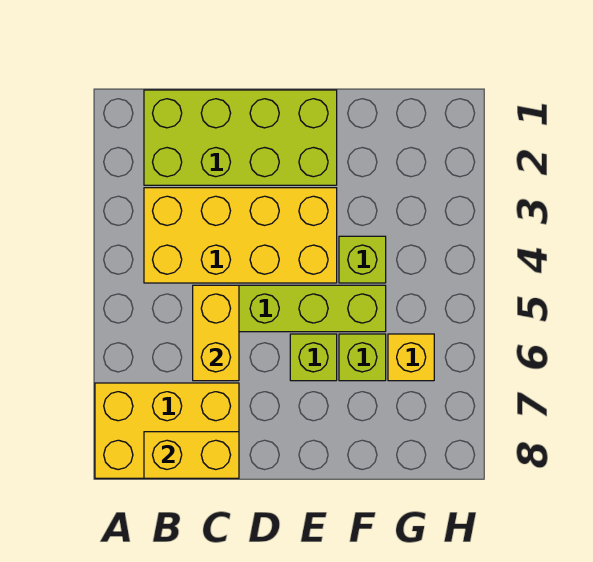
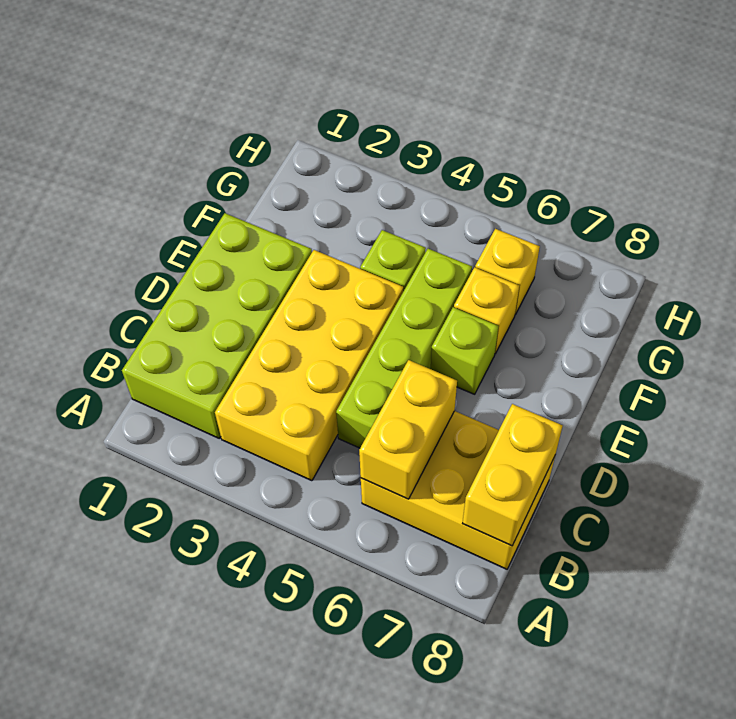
yellow brick A7:C8 level 1 -> yellow brick B6:C8 level 1
yellow brick C5:C6 level 2 -> yellow brick B6:C6 level 2
lime brick F6 level 1 -> yellow brick F6 level 1

